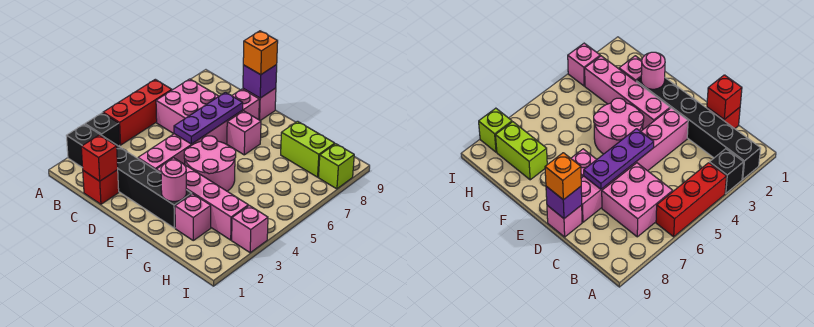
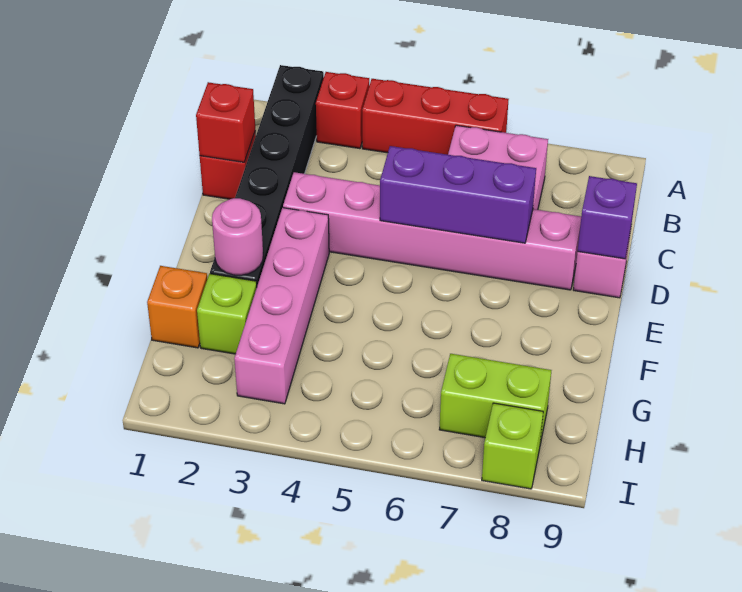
black brick A3 level 1 -> red brick A3 level 1
purple plate D5:D7 level 2 -> purple brick D5:D7 level 2
orange brick D9 level 3 -> orange brick G1 level 1
pink round brick E4:F5 level 1 -> none
pink brick E7 level 1 -> none
pink brick G2 level 1 -> lime brick G2 level 1
lime brick G8:H8 level 1 -> lime brick H7:H8 level 1
pink brick I3 level 1 -> none

